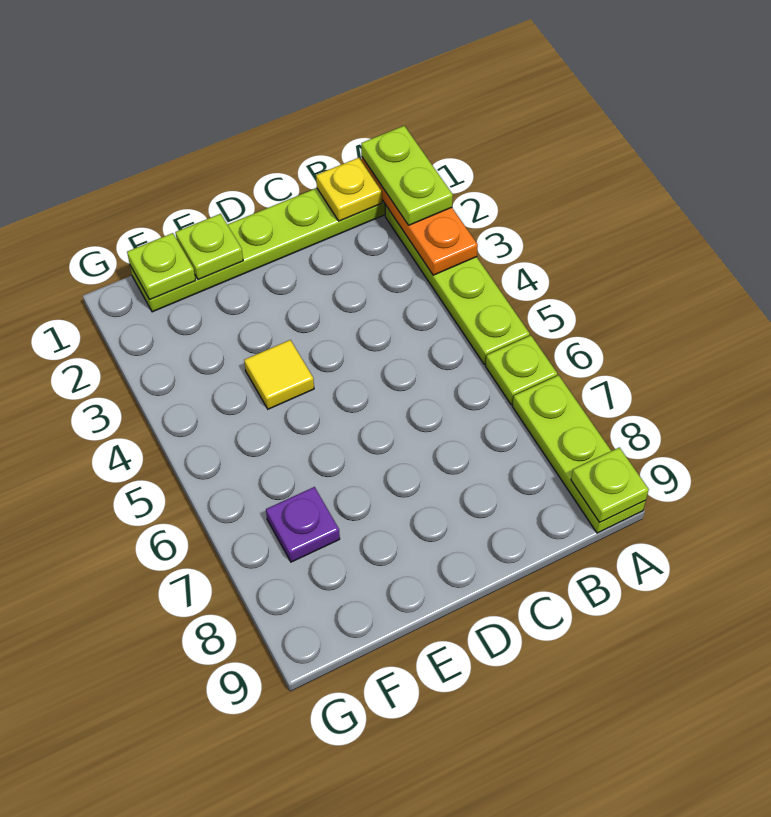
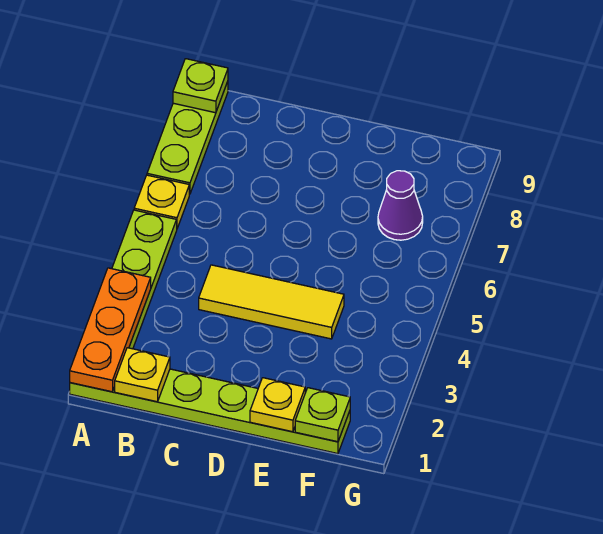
lime plate A1:A2 level 3 -> none
lime plate A6 level 1 -> yellow plate A6 level 1
lime plate E1 level 2 -> yellow plate E1 level 2
yellow tile E4 level 1 -> yellow tile C4:E4 level 1
purple plate F7 level 1 -> purple cone F7 level 1

